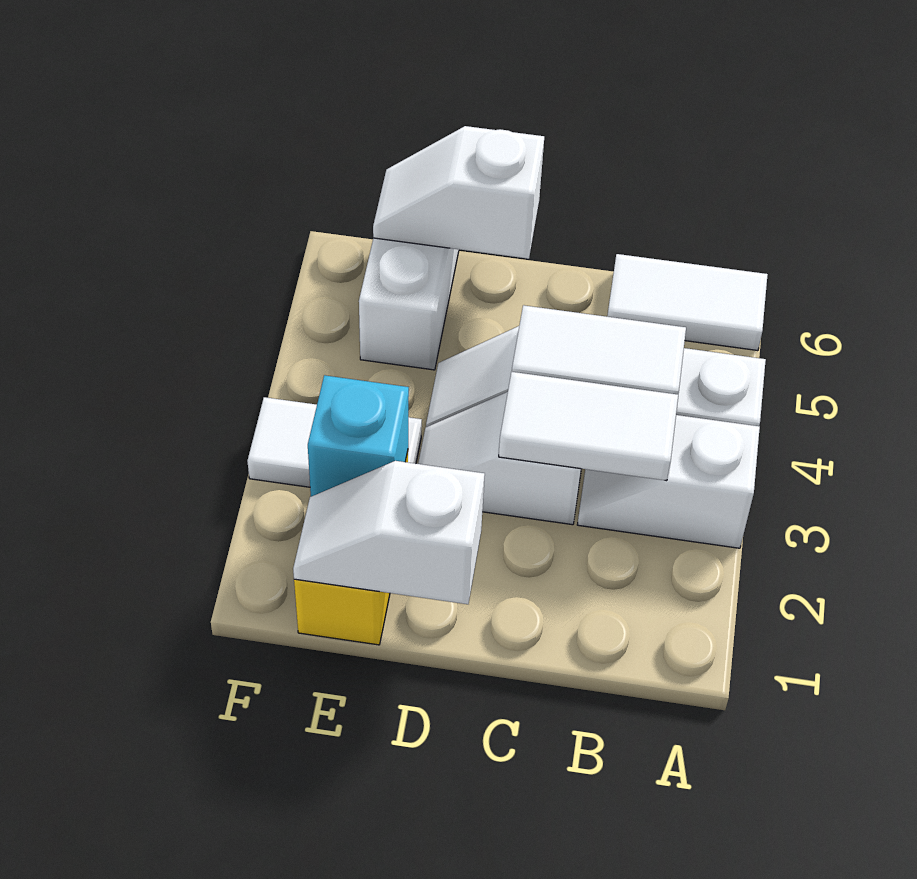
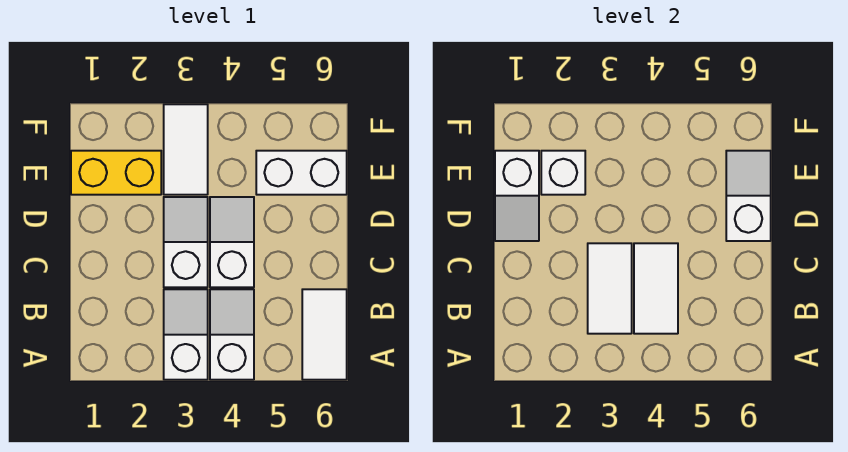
white slope D1:E1 level 2 top D -> white slope D1:E1 level 2 top E
cyan brick E2 level 2 -> white brick E2 level 2

